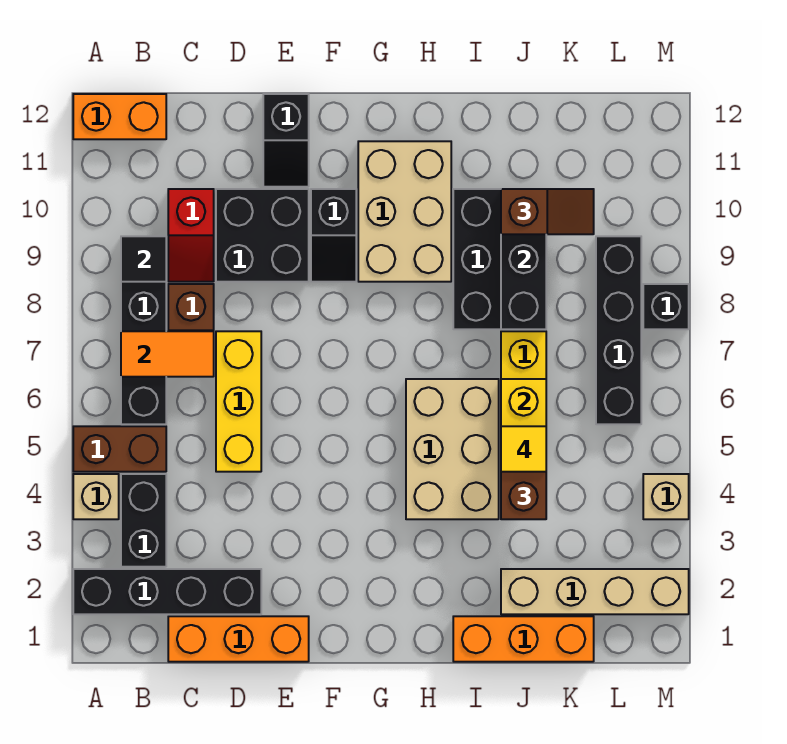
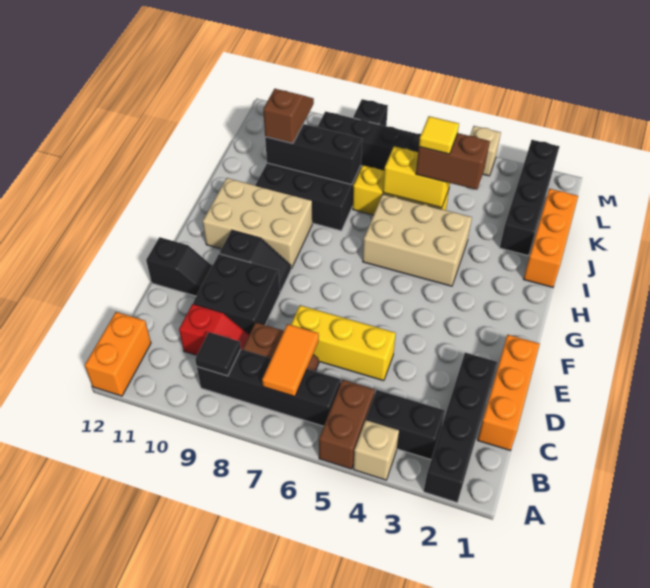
tan brick J2:M2 level 1 -> black brick J2:M2 level 1

